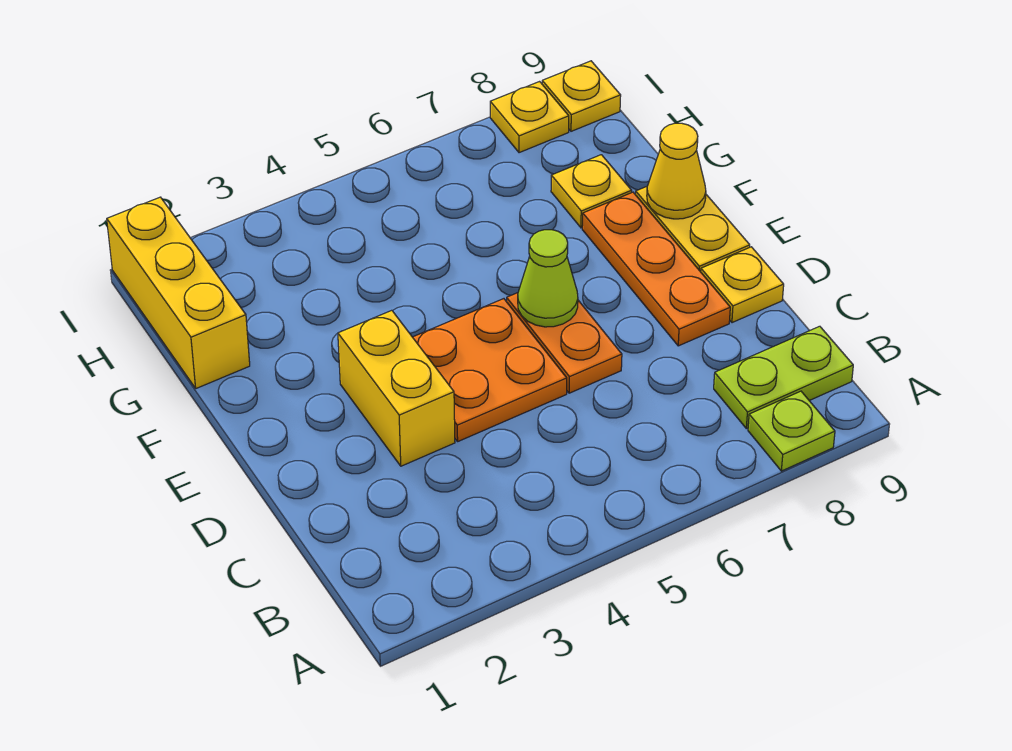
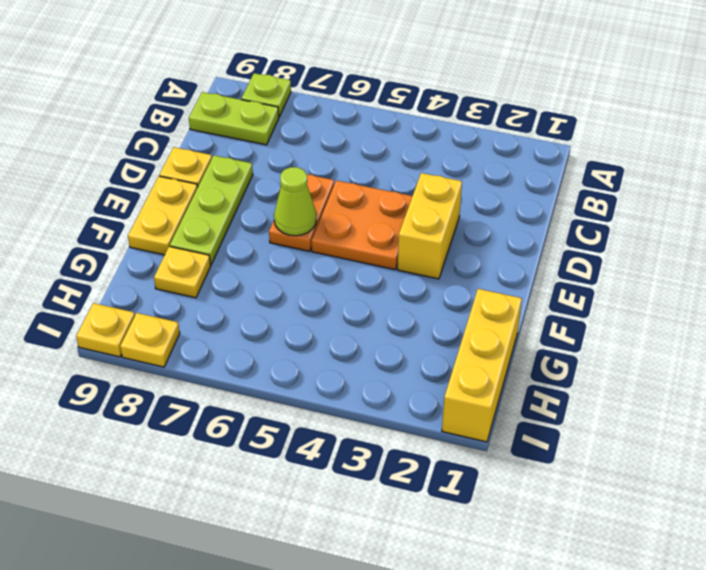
orange plate D8:F8 level 1 -> lime plate D8:F8 level 1
yellow cone F9 level 2 -> none

